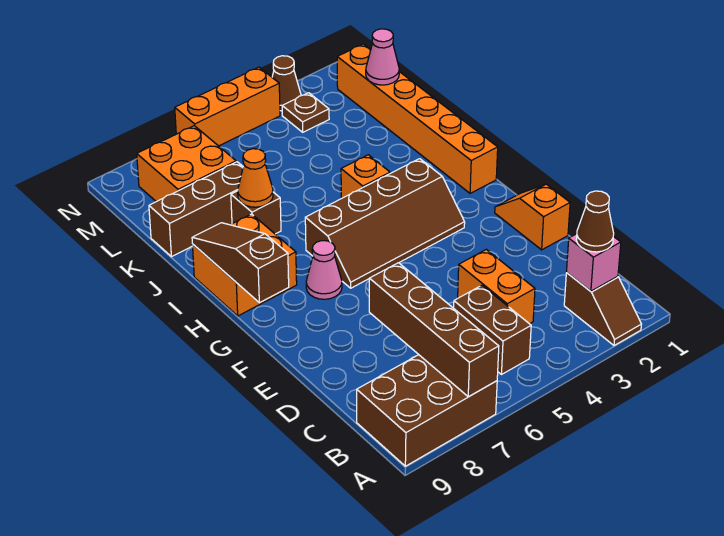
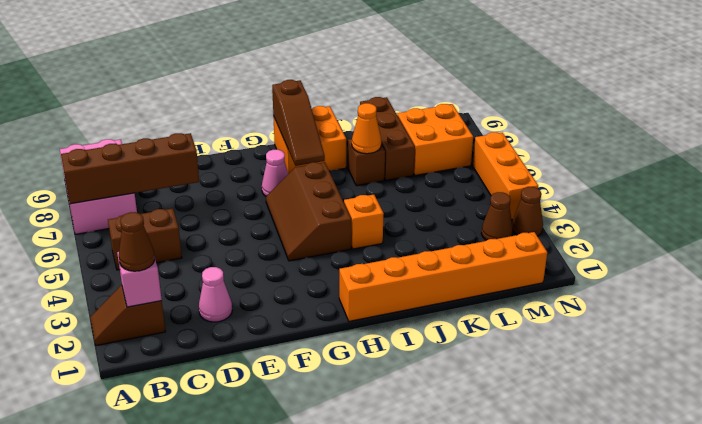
brown brick A7:B9 level 1 -> pink brick A7:B9 level 1
orange brick C4:D4 level 1 -> none
orange slope E1:F1 level 1 top E -> none
brown slope G3:H6 level 1 top H -> brown slope G4:H6 level 1 top H
brown slope G9:I9 level 2 top G -> brown slope H7:H9 level 2 top 9
pink cone L1 level 2 -> pink cone D2 level 1
brown plate M3 level 1 -> brown cone M3 level 1

